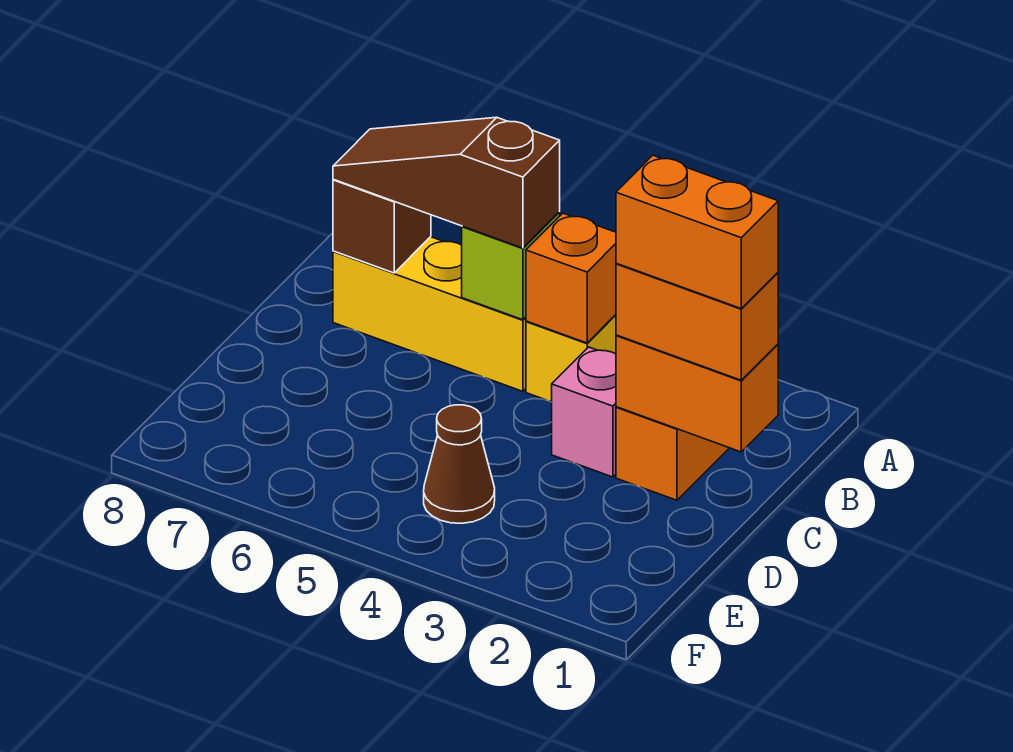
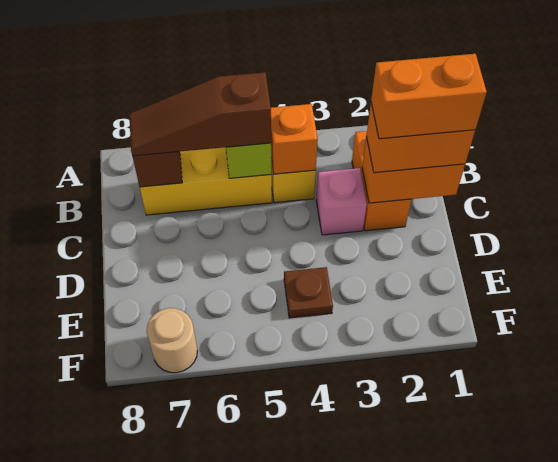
brown cone E4 level 1 -> brown plate E4 level 1
none -> tan round brick F7 level 1

